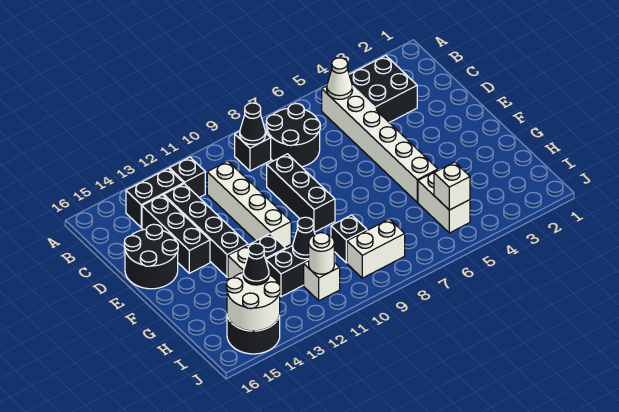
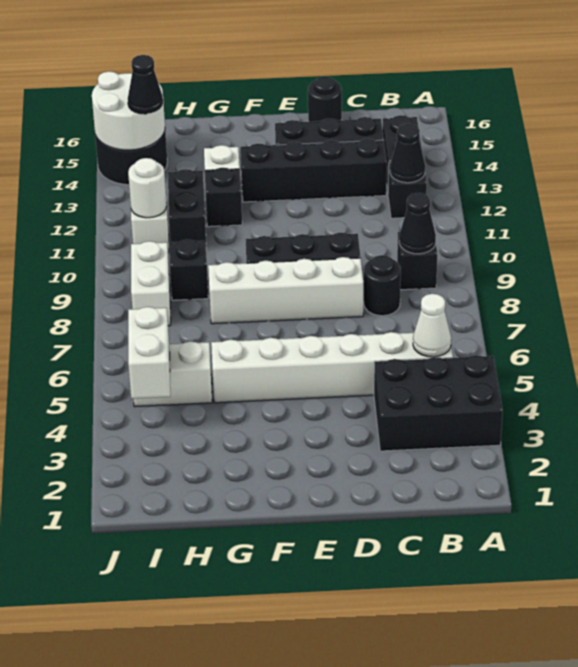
black brick B3:C4 level 1 -> black brick A3:C4 level 1
black round brick B7:C8 level 1 -> black round brick C8 level 1
white brick C11:F11 level 1 -> white brick D8:G8 level 1
black round brick D15:E16 level 1 -> black round brick D16 level 1
black cone H11 level 2 -> black cone B12 level 2
white brick I5 level 2 -> white brick I4:I5 level 2

